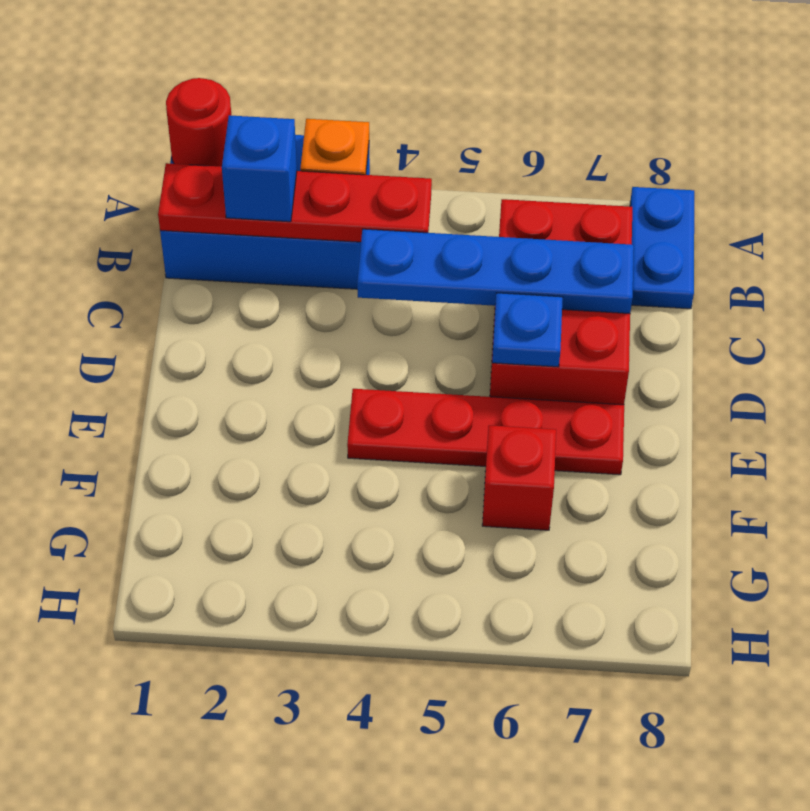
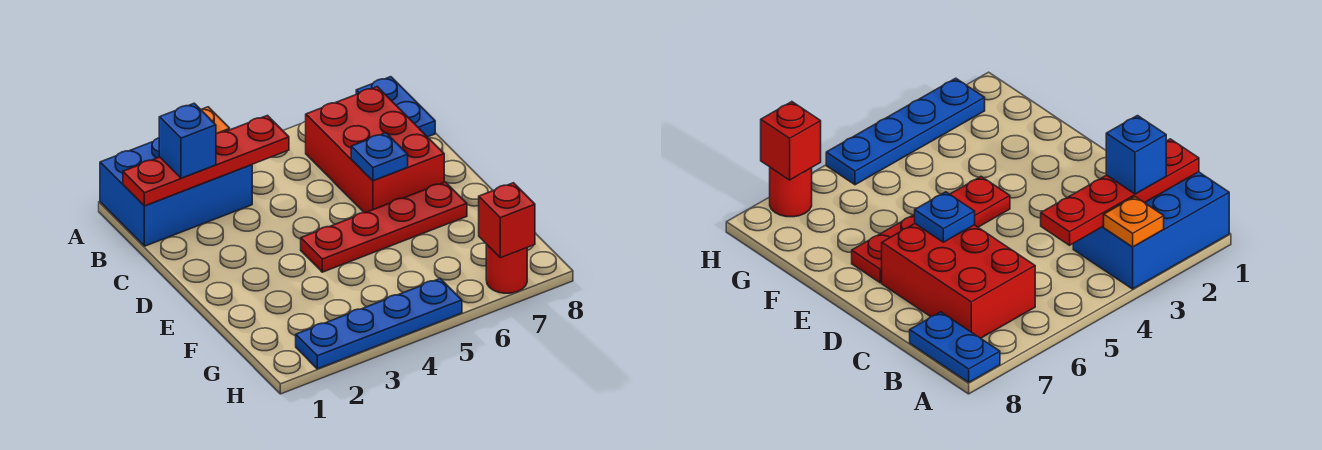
red round brick A1 level 2 -> red round brick H7 level 1
blue plate C4:C7 level 2 -> blue plate H2:H5 level 1
red brick F6 level 1 -> red brick H7 level 2

